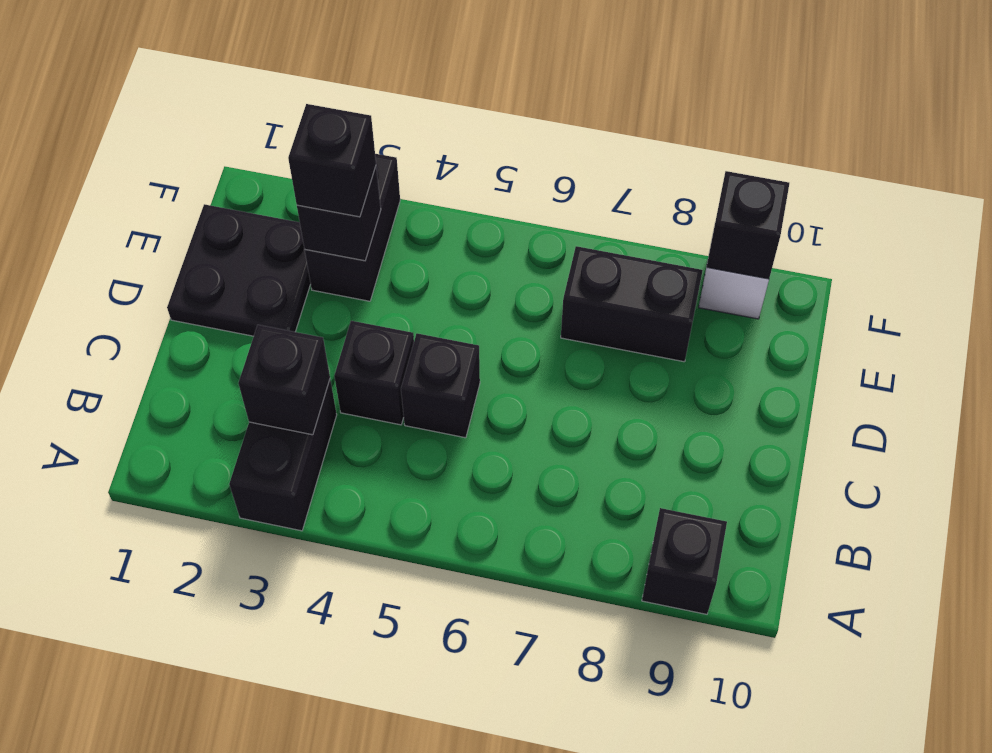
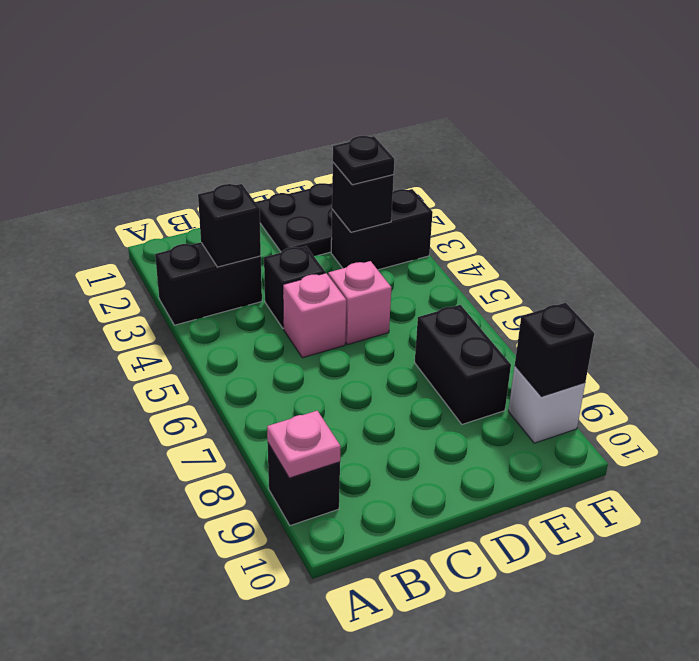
none -> pink plate A9 level 2
black brick C5 level 1 -> pink brick C5 level 1
none -> pink brick D5 level 1
black brick E3 level 3 -> black plate E3 level 3

